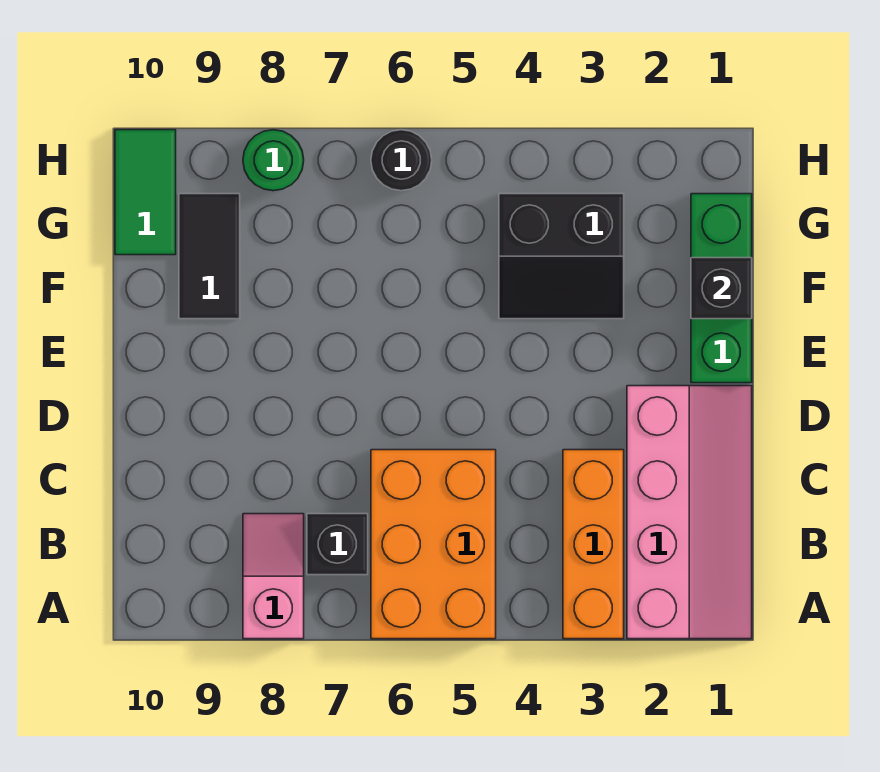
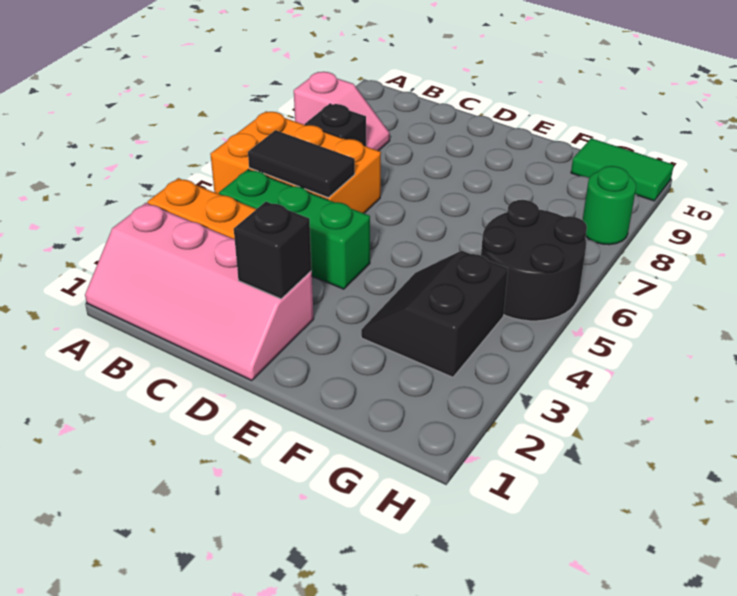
green brick E1:G1 level 1 -> green brick B4:D4 level 1
black brick F1 level 2 -> black brick D2 level 2
black tile F9:G9 level 1 -> black tile B5:C5 level 2
black round brick H6 level 1 -> black round brick G5:H6 level 1

